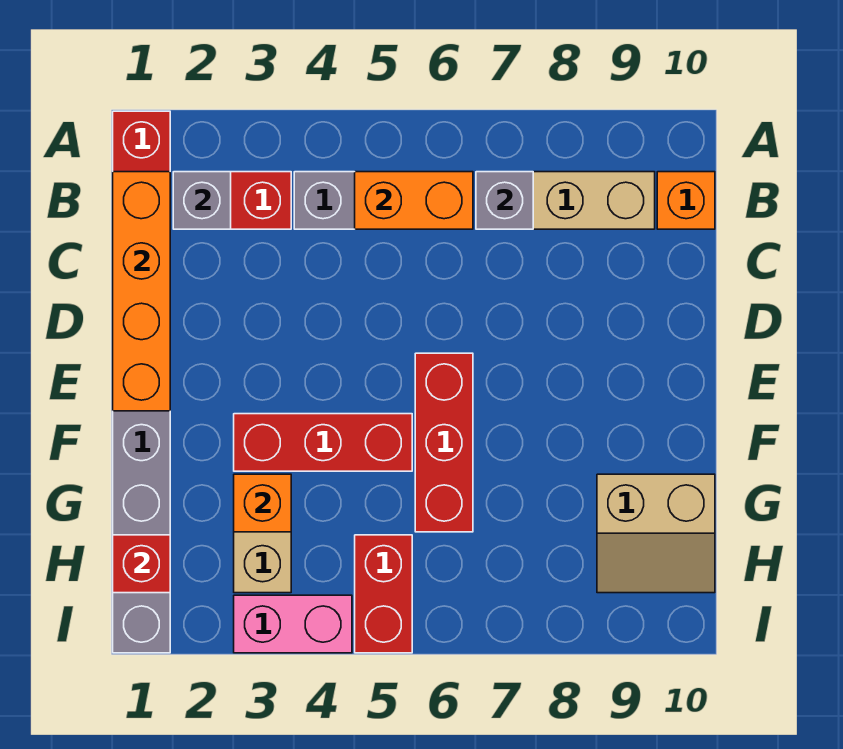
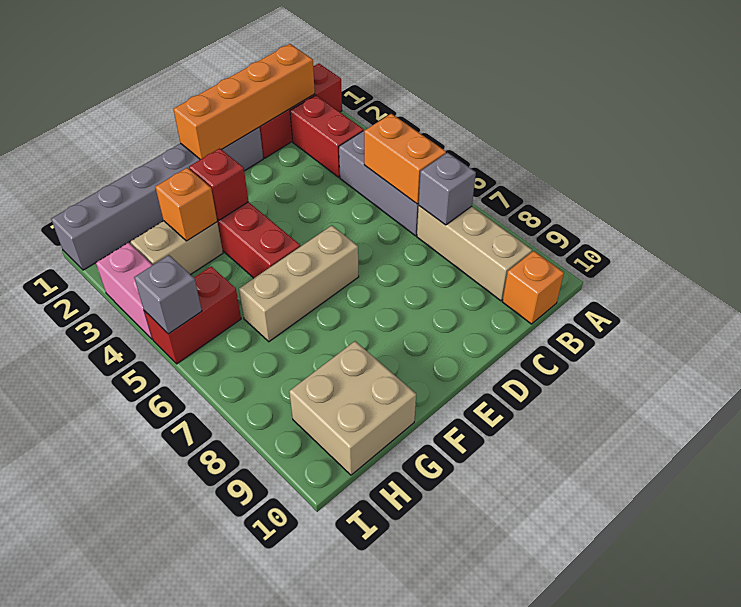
grey brick B2 level 2 -> grey brick I5 level 2
red brick E6:G6 level 1 -> tan brick E6:G6 level 1
tan slope G9:H10 level 1 top G -> tan brick G9:H10 level 1
red brick H1 level 2 -> red brick F3 level 2

